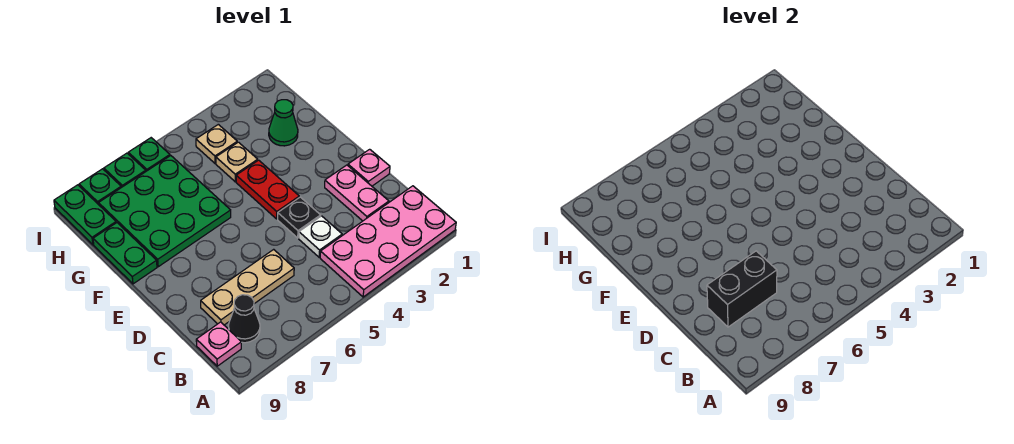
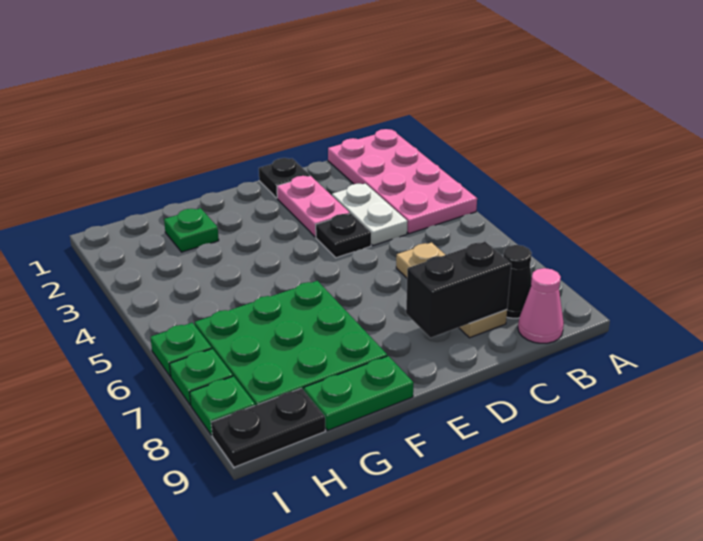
pink plate B9 level 1 -> pink cone B9 level 1
pink plate C2:D2 level 1 -> pink plate D2:D3 level 1
white plate C4 level 1 -> white plate C3:C4 level 1
black brick C7:C8 level 2 -> black brick C8:D8 level 2
pink plate D1 level 1 -> black plate D1 level 1
red plate E4:F4 level 1 -> none
green cone G2 level 1 -> green plate G2 level 1
tan plate G4 level 1 -> none
tan plate H4 level 1 -> none
green plate H9:I9 level 1 -> black plate H9:I9 level 1

